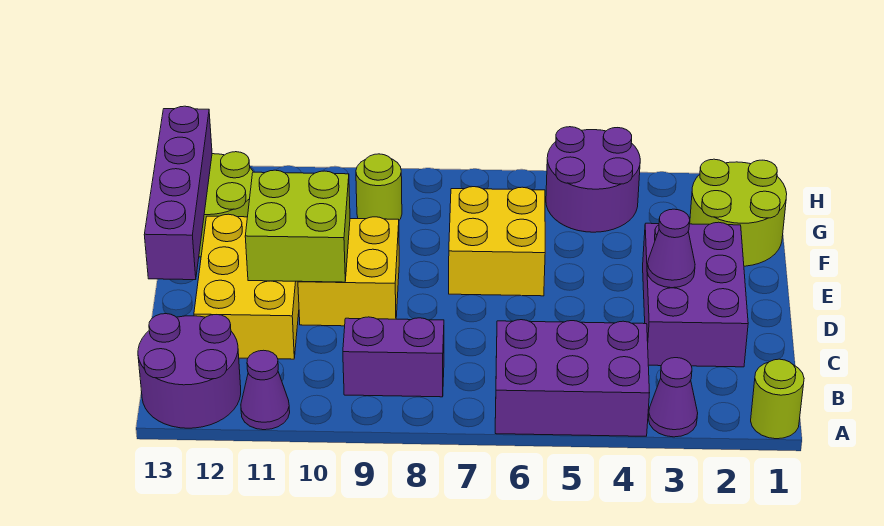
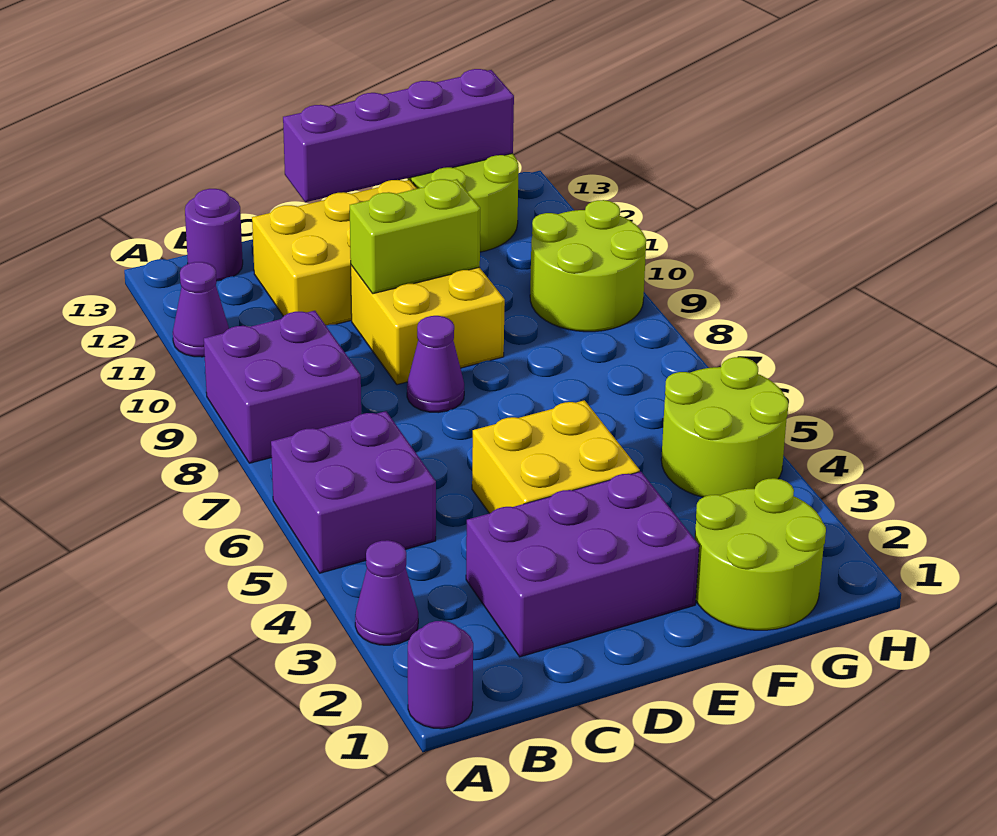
lime round brick A1 level 1 -> purple round brick A1 level 1
purple brick A4:B6 level 1 -> purple brick A5:B6 level 1
purple round brick A12:B13 level 1 -> purple round brick B13 level 1
purple brick B8:B9 level 1 -> purple brick A8:B9 level 1
purple cone D3 level 2 -> purple cone D8 level 1
lime brick D10:E11 level 2 -> lime brick D10:E10 level 2
yellow brick E6:F7 level 1 -> yellow brick D4:E5 level 1
purple round brick G4:H5 level 1 -> lime round brick G4:H5 level 1
lime round brick G9 level 1 -> lime round brick G9:H10 level 1

